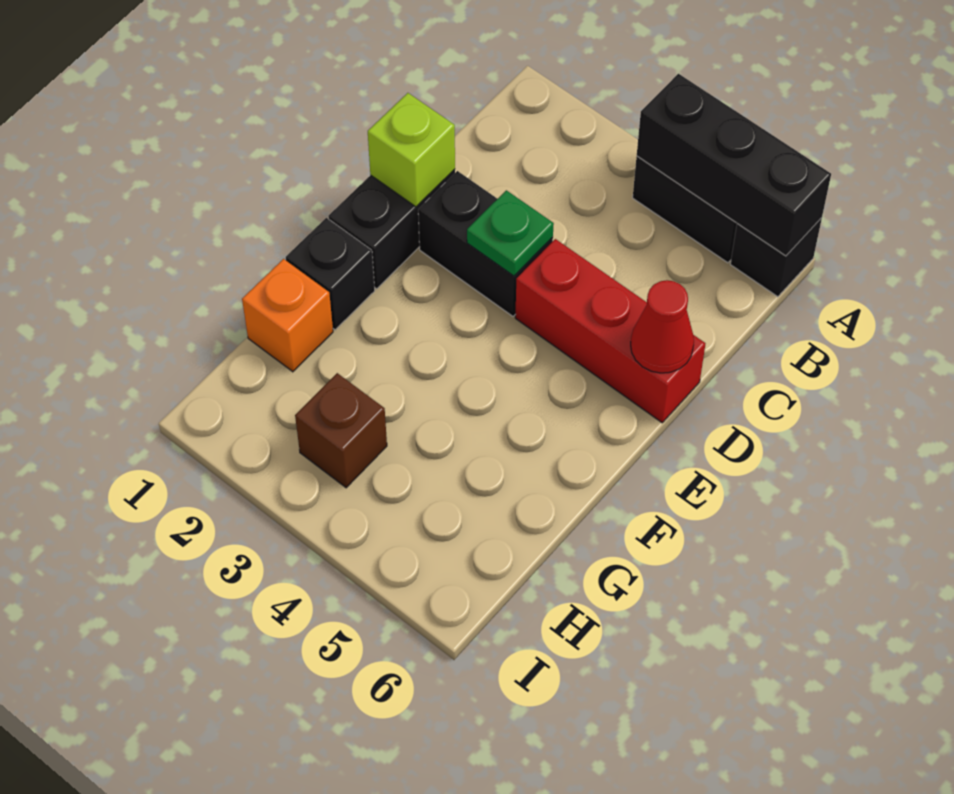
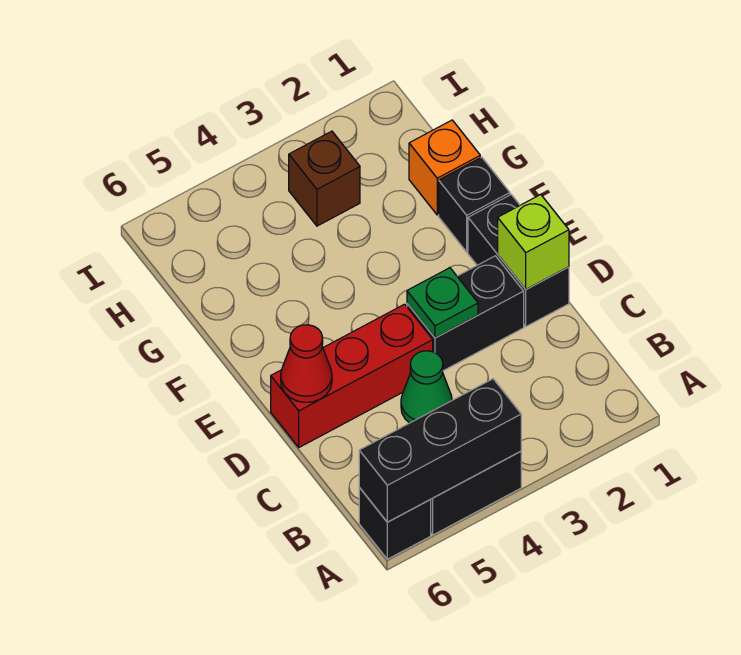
none -> green cone C4 level 1

